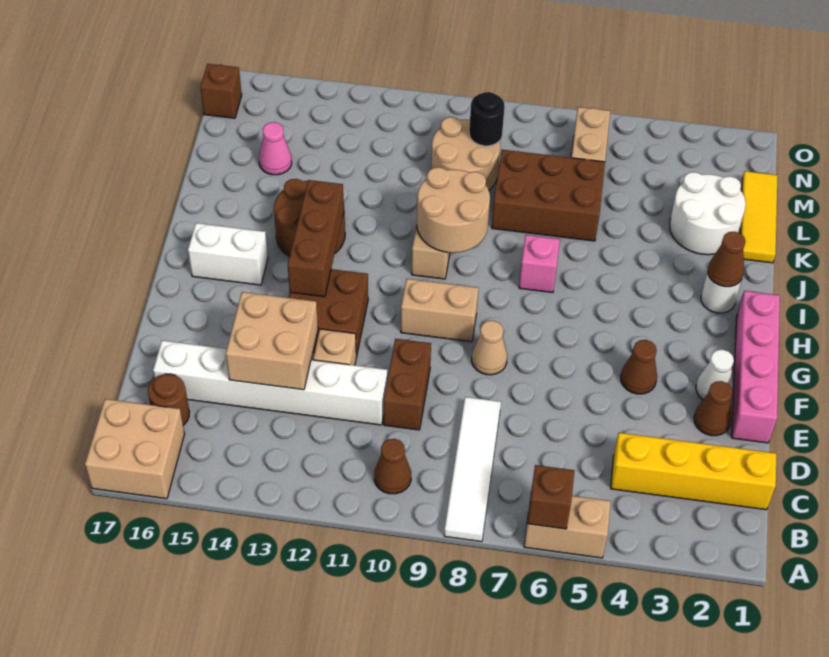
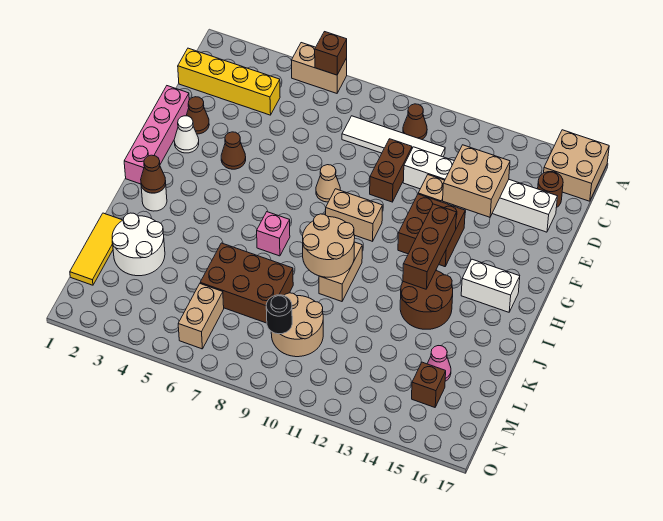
white tile A8:D8 level 1 -> white tile C8:C11 level 1
brown brick N17 level 1 -> brown brick M15 level 1

